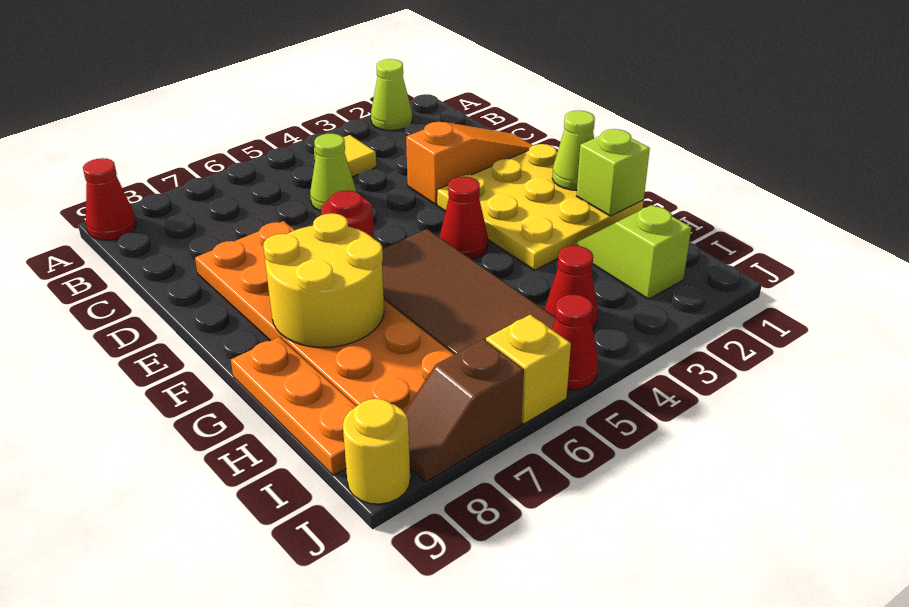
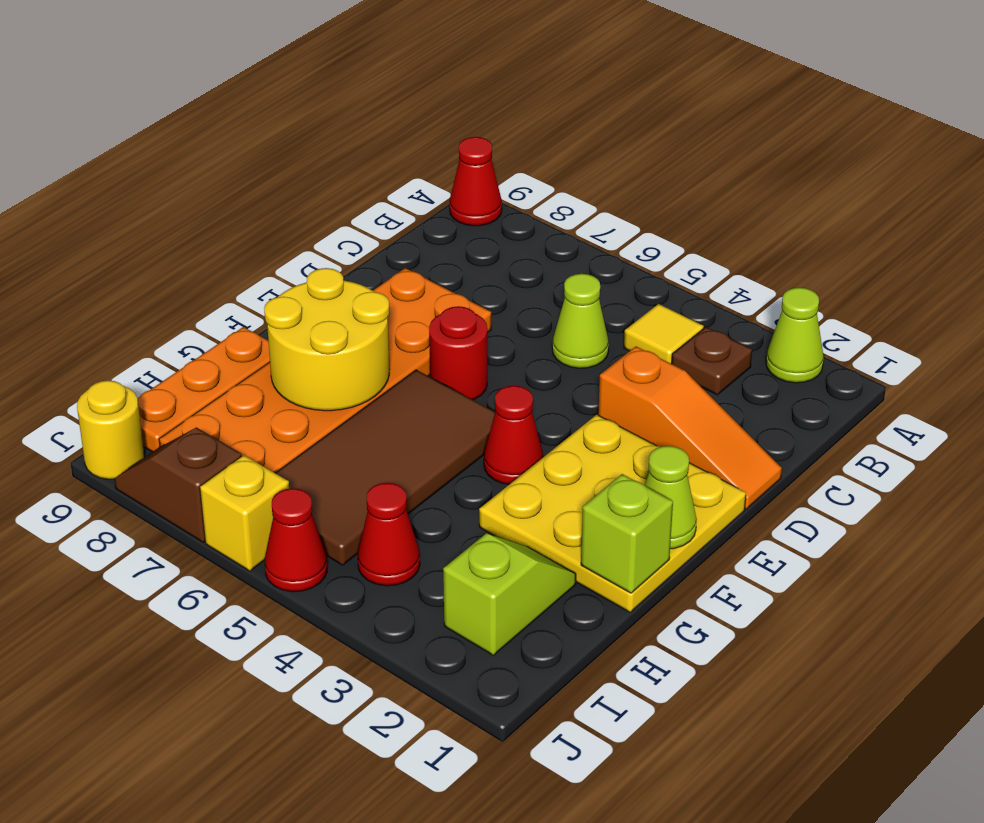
none -> brown plate B3 level 1

